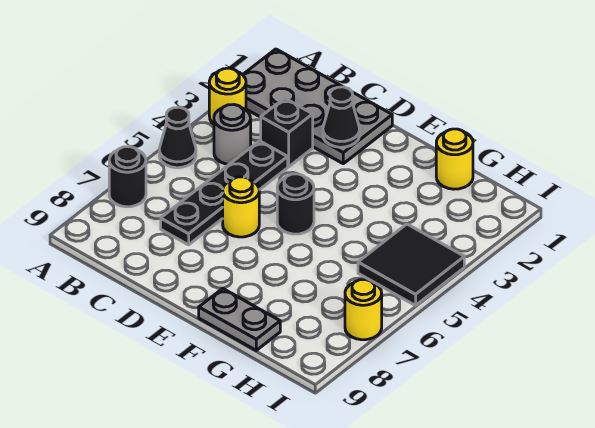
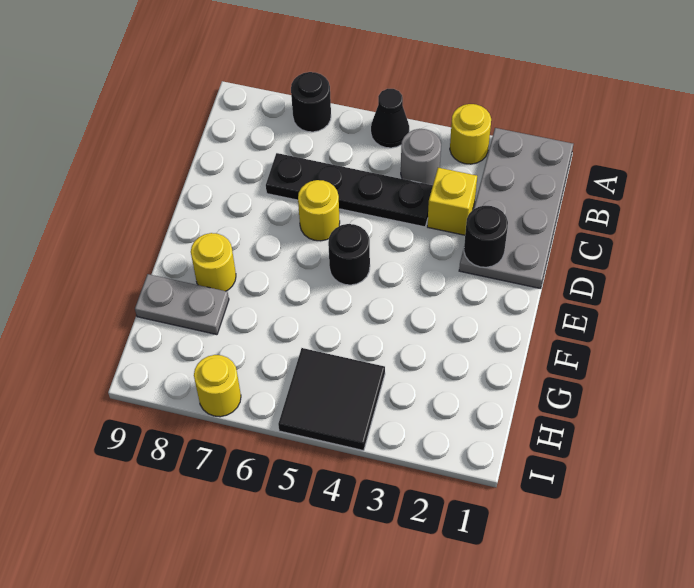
black brick C3 level 1 -> yellow brick C3 level 1
black cone D2 level 2 -> black round brick D2 level 2
grey plate F9:G9 level 1 -> grey plate G8:G9 level 1
yellow round brick G1 level 1 -> yellow round brick F8 level 1

